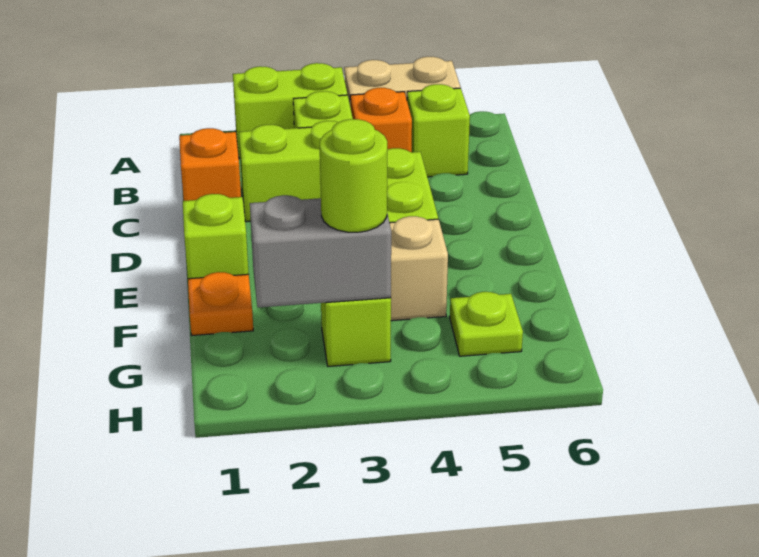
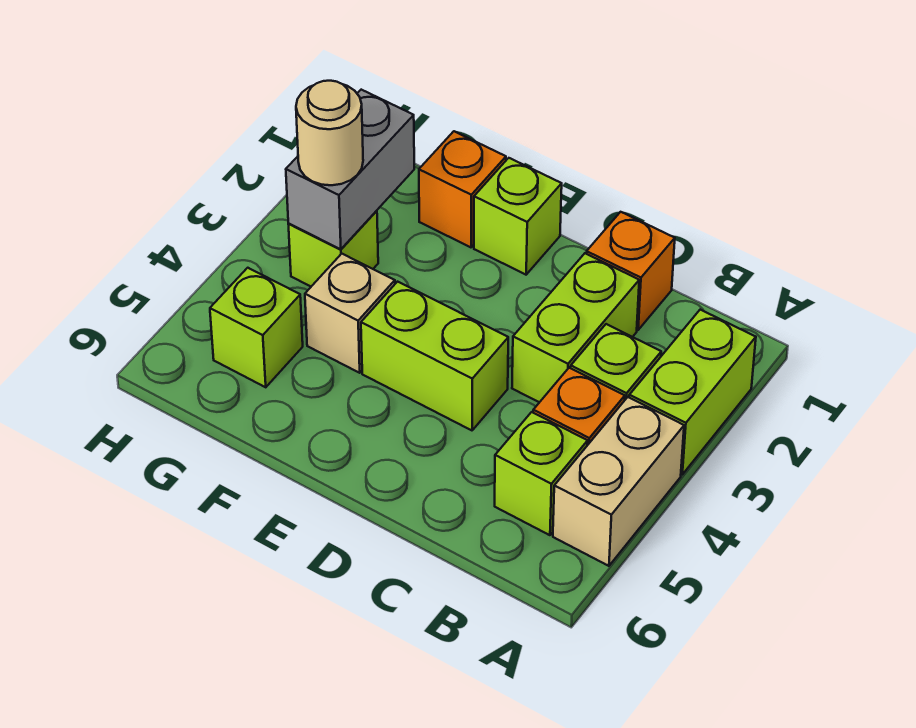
orange plate F1 level 1 -> orange brick F1 level 1
lime round brick G3 level 3 -> tan round brick G3 level 3
lime plate G5 level 1 -> lime brick G5 level 1

